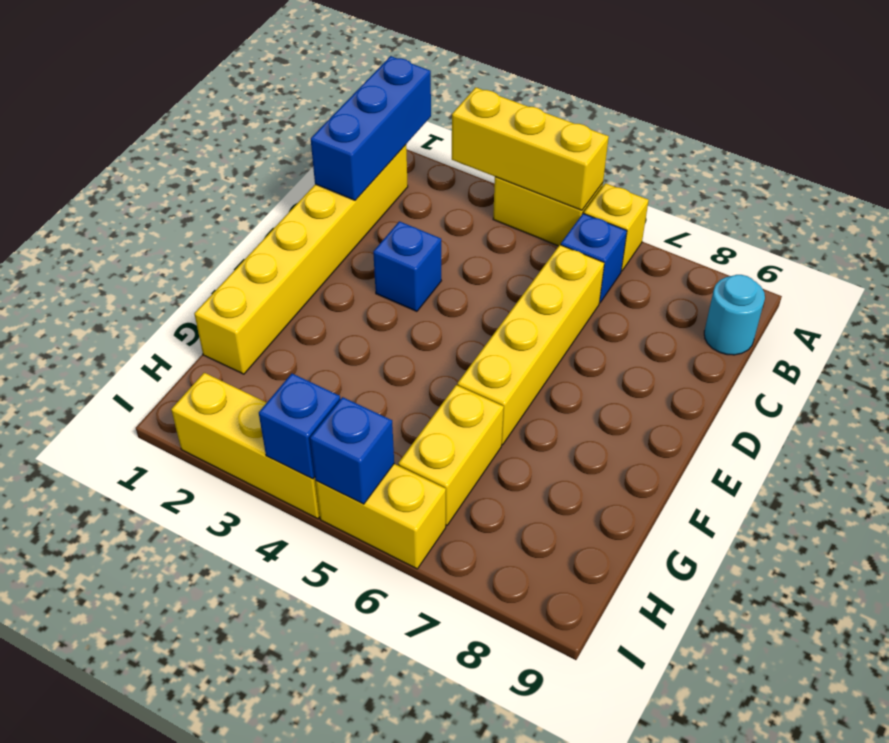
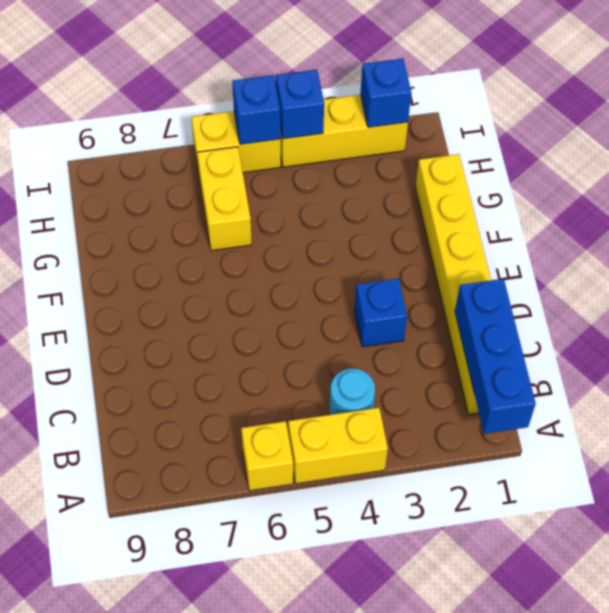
yellow brick A3:A5 level 2 -> none
blue brick B6 level 1 -> blue brick I2 level 2
cyan round brick B9 level 1 -> cyan round brick B4 level 1
yellow brick C6:F6 level 1 -> none

